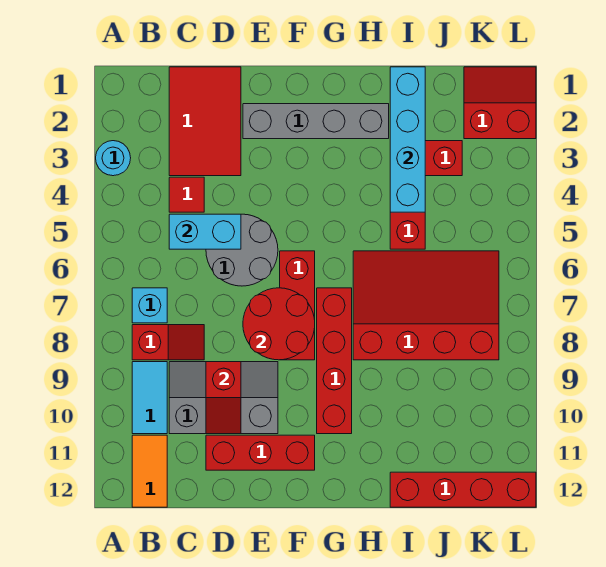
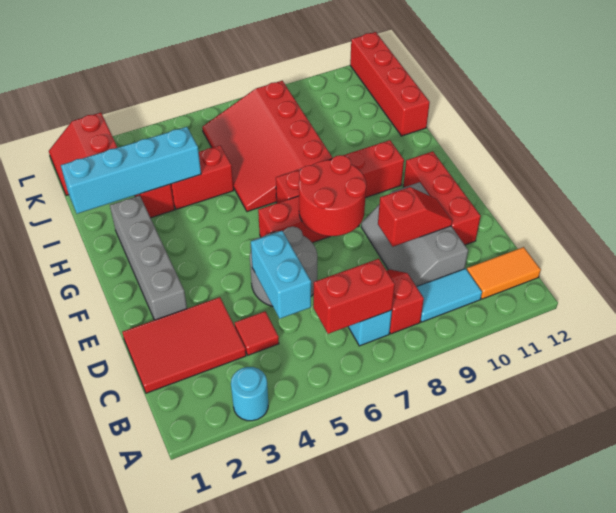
none -> red brick B6:B7 level 2

